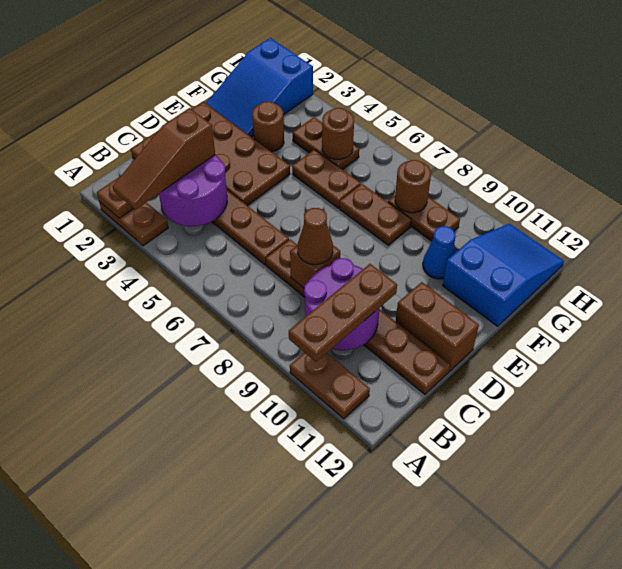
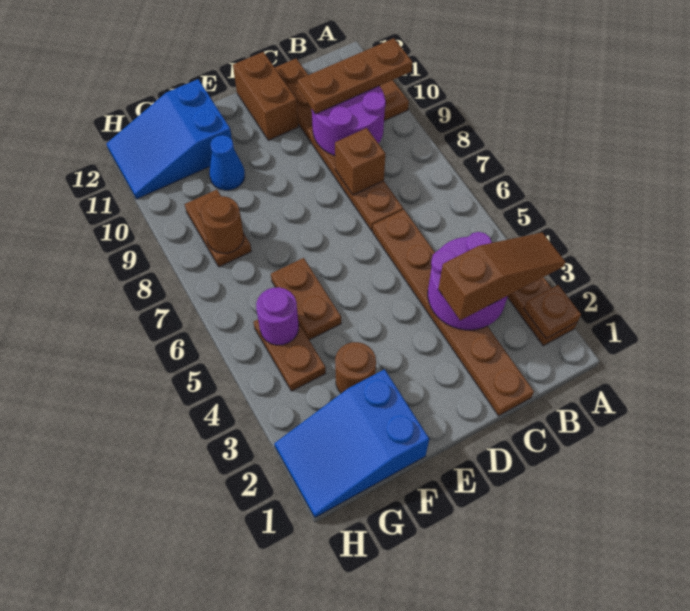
brown cone C8 level 3 -> none
brown plate D1:E4 level 1 -> none
blue slope F1:H2 level 1 top H -> blue slope F1:H2 level 1 top F
brown plate F7:F8 level 1 -> none
brown round brick G5 level 2 -> purple round brick G5 level 2

